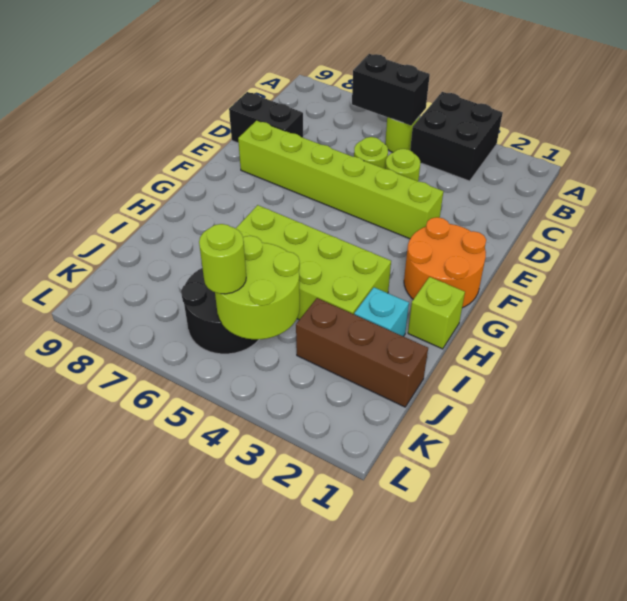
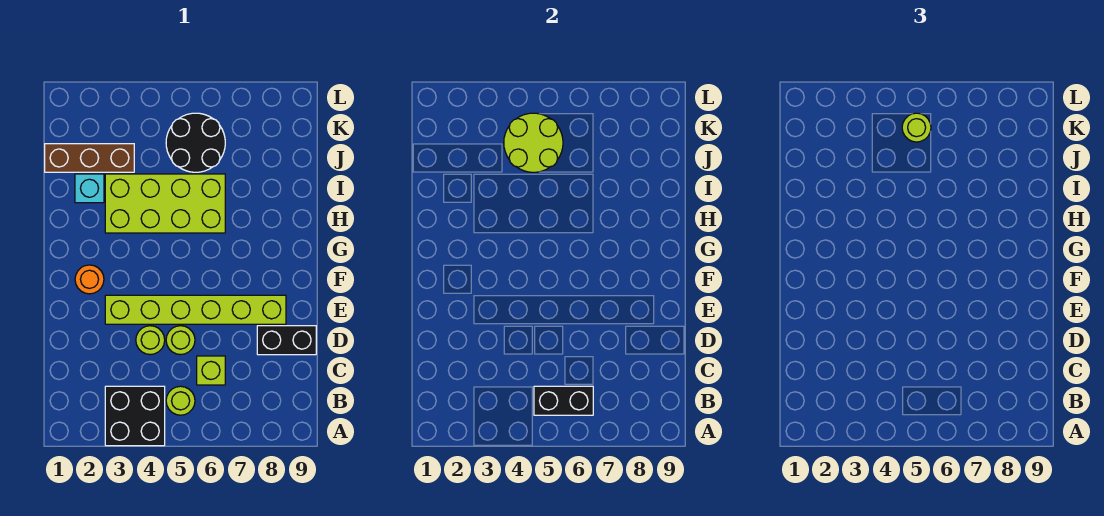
orange round brick F1:G2 level 1 -> orange round brick F2 level 1
lime brick H1 level 1 -> lime brick C6 level 1

